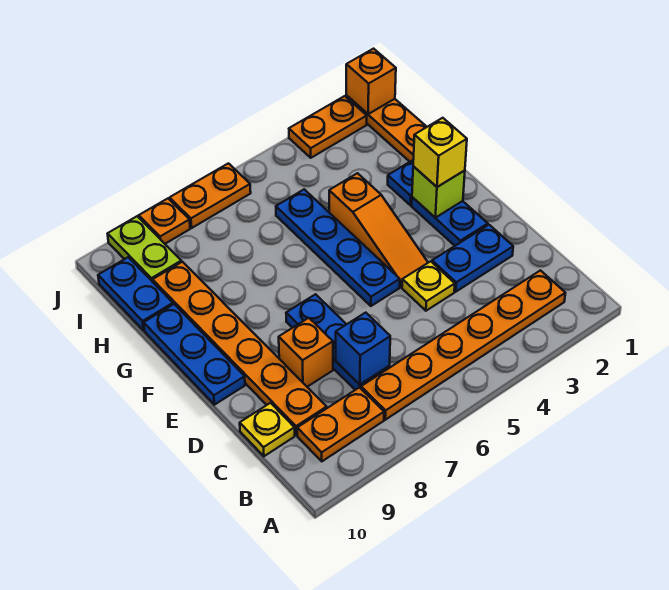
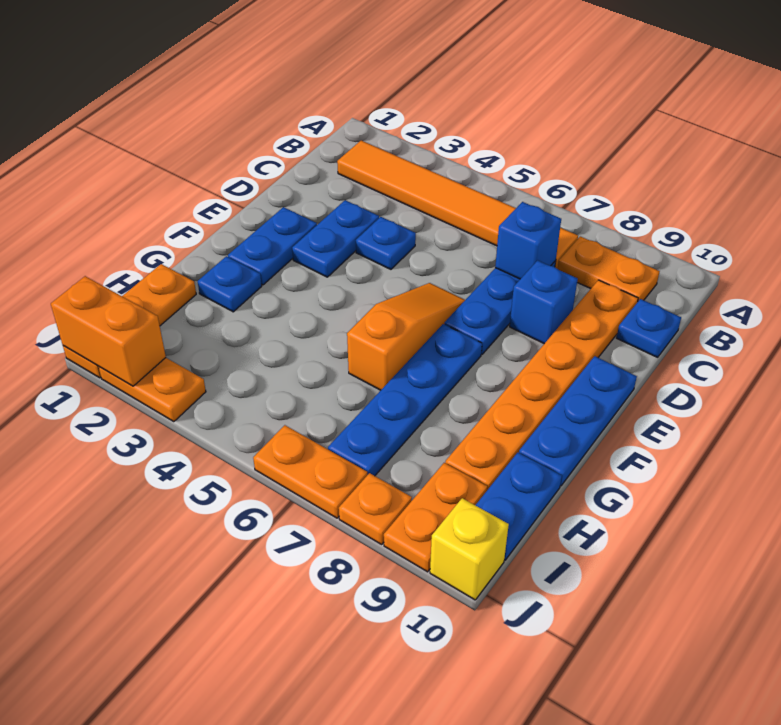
orange plate B2:B7 level 1 -> orange tile B2:B7 level 1
yellow plate C10 level 1 -> blue plate C10 level 1
blue plate D2:D3 level 1 -> blue plate D3:E3 level 1
yellow plate D4 level 1 -> blue plate D4 level 1
orange brick D8 level 1 -> blue brick D8 level 1
orange slope E4:G4 level 1 top G -> orange slope E6:G6 level 1 top G
blue plate E5:H5 level 1 -> blue plate F7:I7 level 1
lime brick F2 level 2 -> none
yellow brick F2 level 3 -> yellow brick J10 level 1
lime plate I9:J9 level 1 -> orange plate I9:J9 level 1
orange brick J1 level 2 -> orange brick J1:J2 level 2

